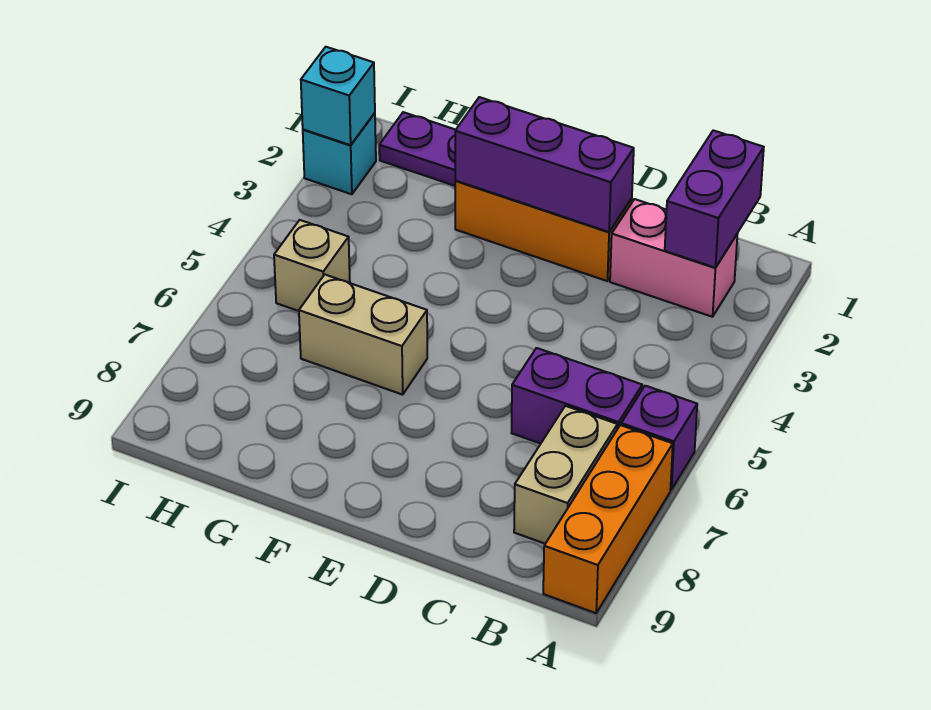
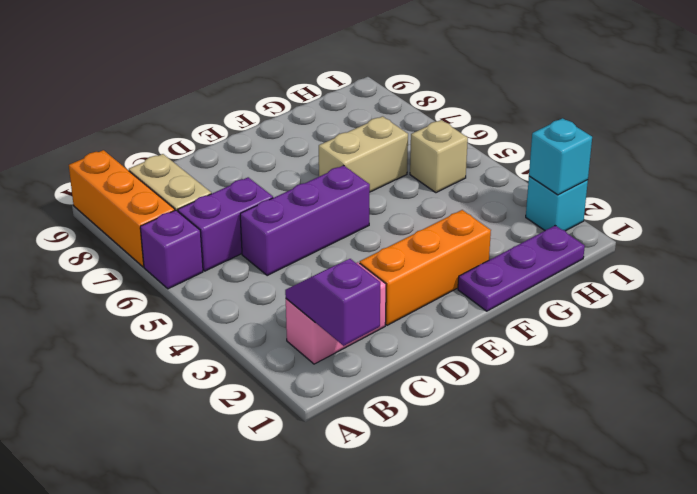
purple brick B1:B2 level 2 -> purple slope B1:B2 level 2 top 1
purple brick D2:F2 level 2 -> purple brick C5:E5 level 1

